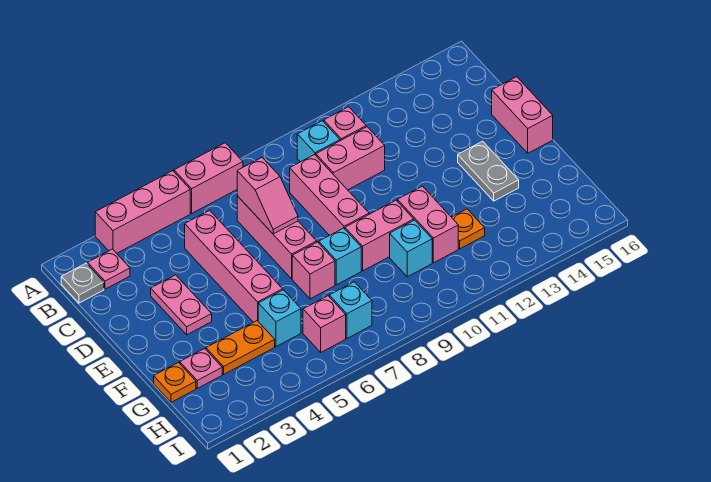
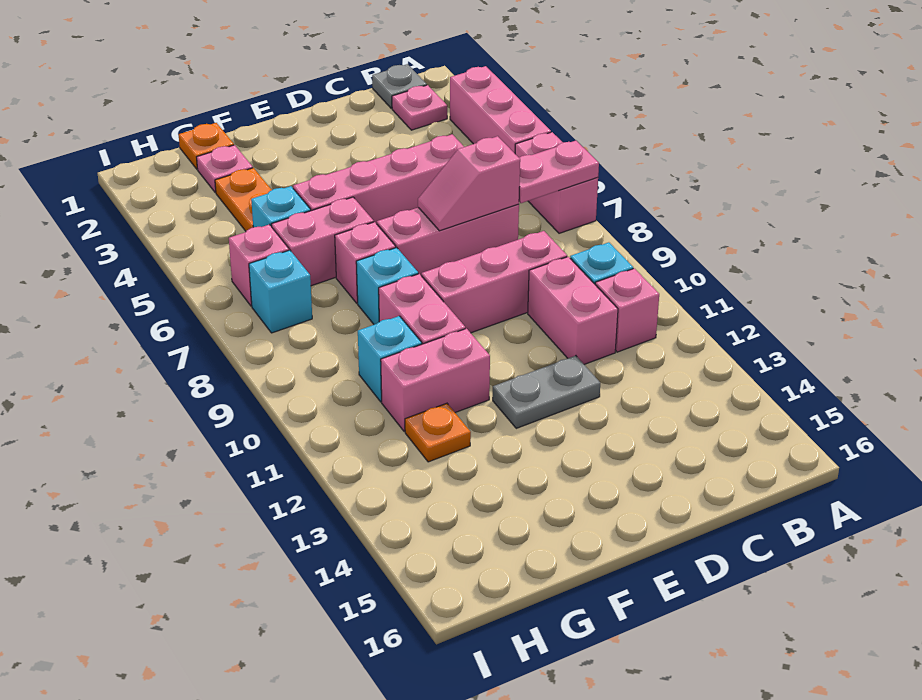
pink plate D3:E3 level 1 -> pink plate A7:B7 level 2
pink brick D16:E16 level 1 -> pink brick F6:G6 level 1
grey plate E14:F14 level 1 -> grey plate D12:E12 level 1

